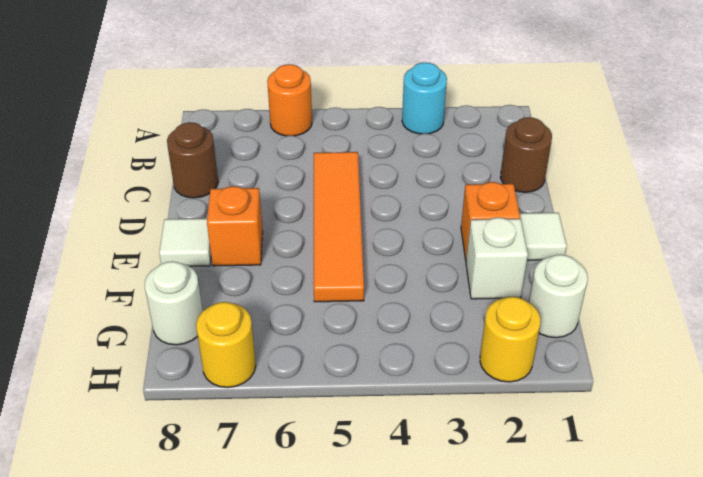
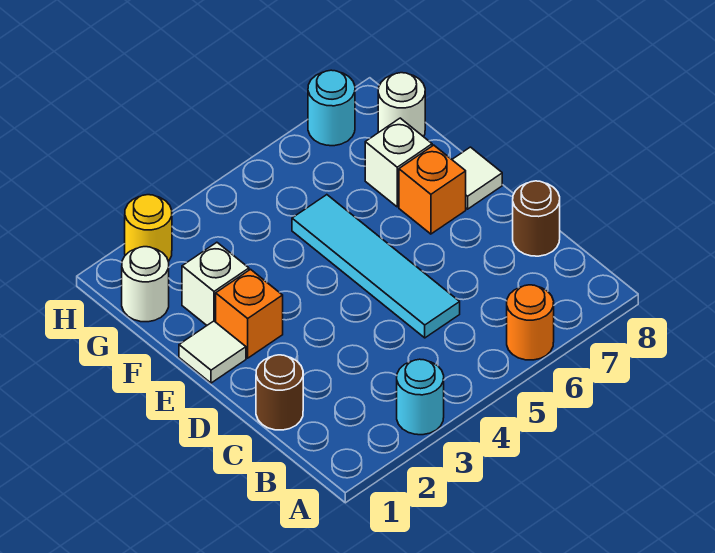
orange tile C5:F5 level 1 -> cyan tile C5:F5 level 1
none -> white brick F7 level 1
yellow round brick H7 level 1 -> cyan round brick H7 level 1

